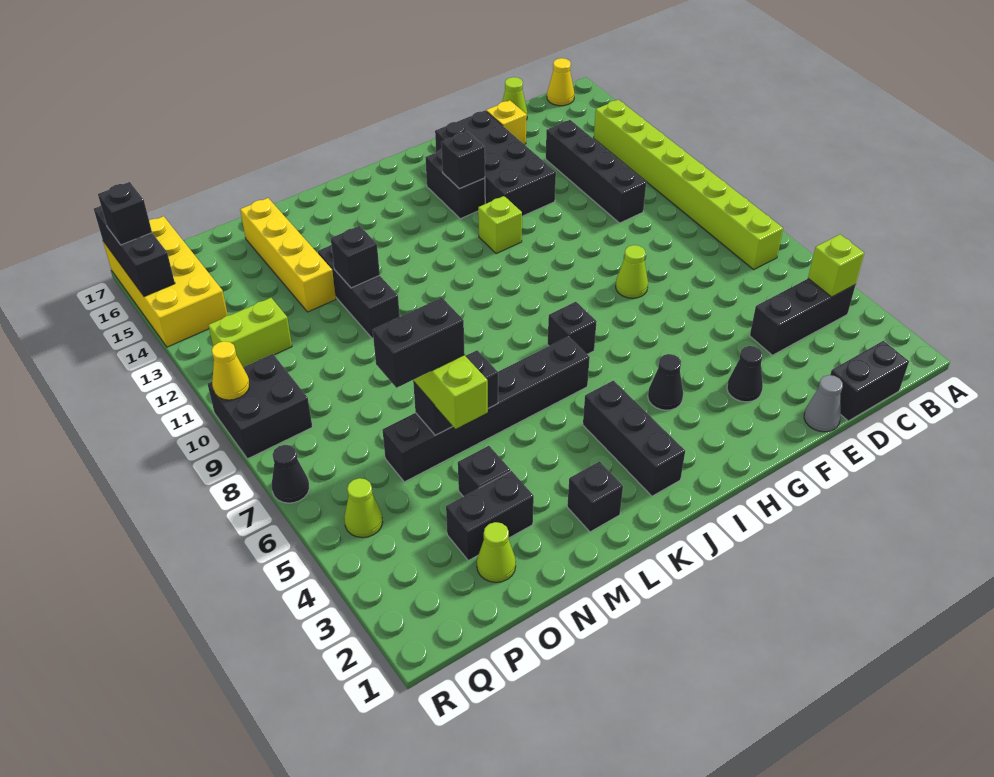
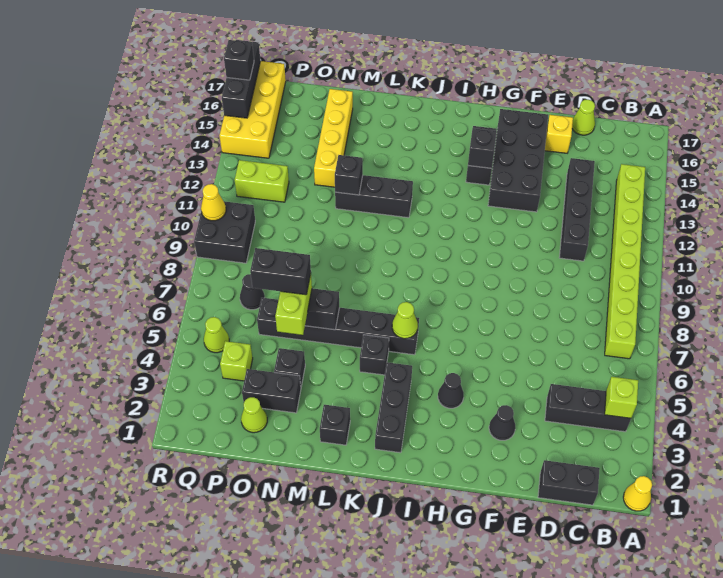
yellow cone B17 level 1 -> yellow cone A1 level 1
grey cone E1 level 1 -> none
lime cone F8 level 1 -> lime cone J6 level 2
lime brick H12 level 1 -> lime brick P4 level 1
black brick I7 level 1 -> black brick K5 level 1
black brick M11:M13 level 1 -> black brick K12:M12 level 1
black cone R7 level 1 -> black cone P7 level 1

